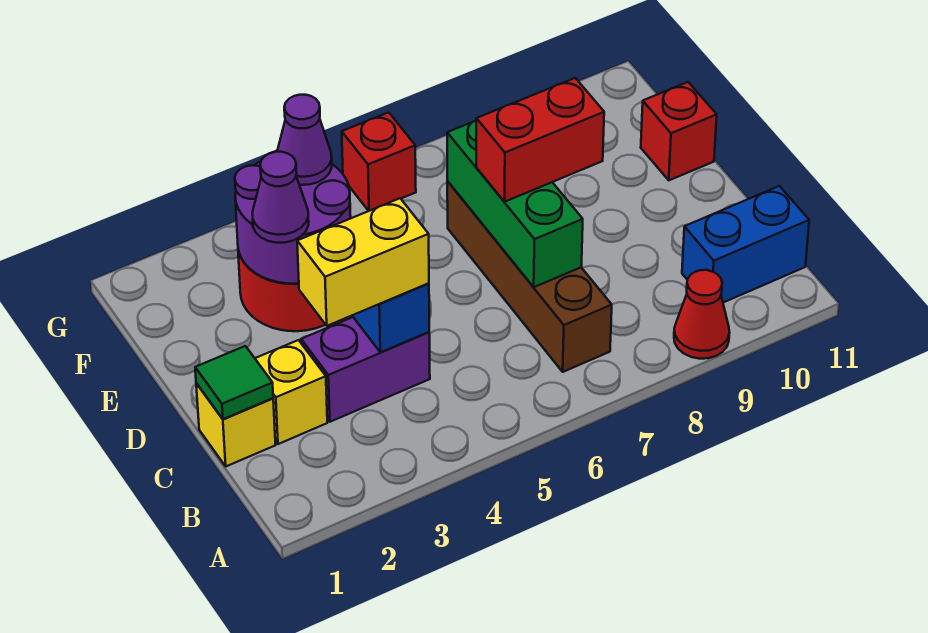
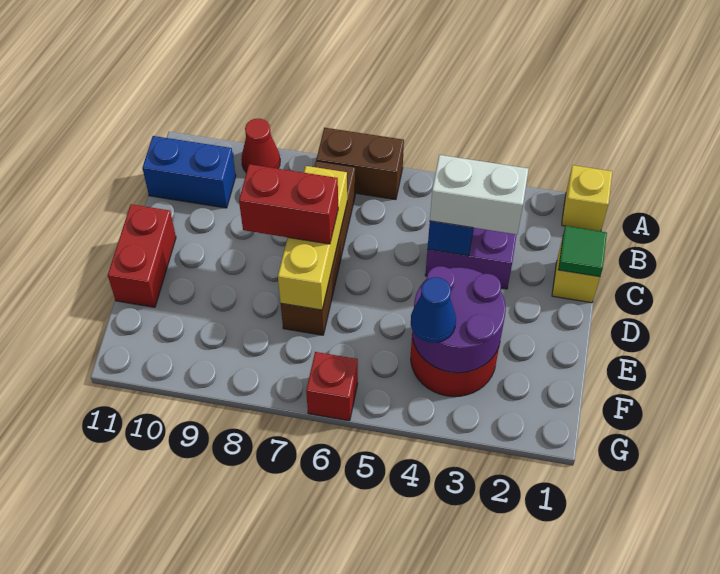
none -> brown brick A6:A7 level 1
yellow brick C2 level 1 -> yellow brick A1 level 1
yellow brick C3:C4 level 3 -> white brick C3:C4 level 3
green brick C7:E7 level 2 -> yellow brick C7:E7 level 2
purple cone E3 level 3 -> none
red brick E11 level 1 -> red brick D11:E11 level 1
purple cone F4 level 3 -> blue cone F4 level 3

